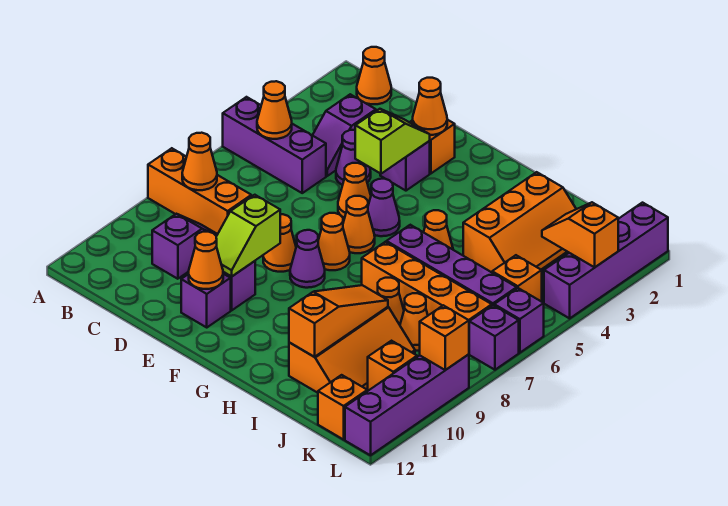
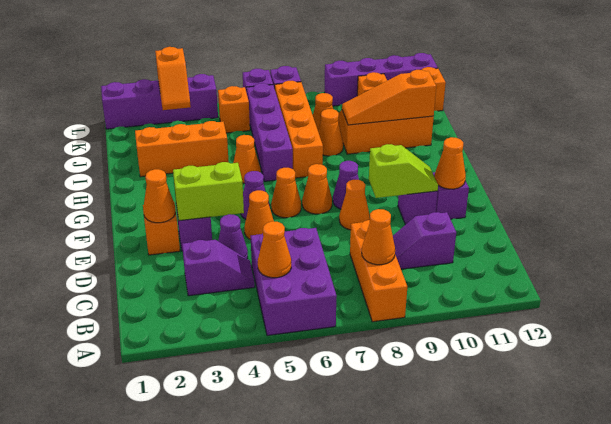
purple brick A5:C5 level 1 -> purple brick A5:C6 level 1
orange cone B1 level 1 -> none
lime slope E3:E4 level 2 top 4 -> lime brick E3:E4 level 2
orange brick L9 level 2 -> none

